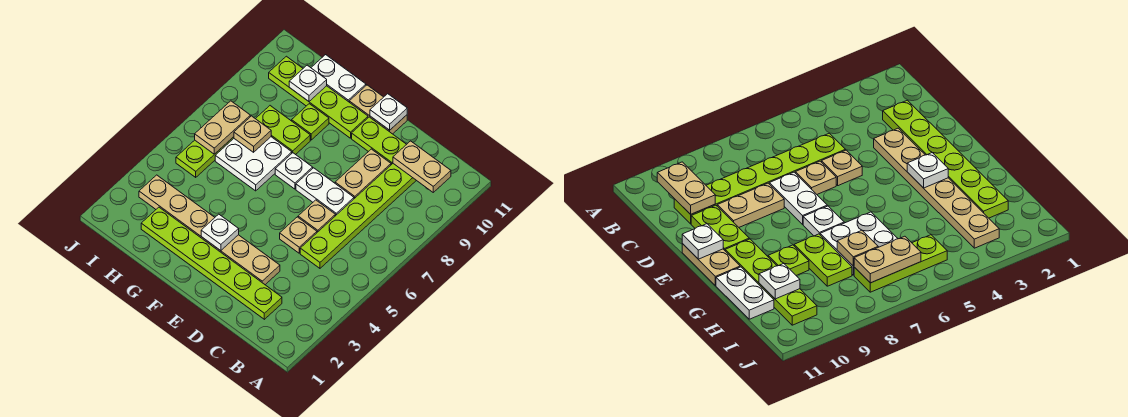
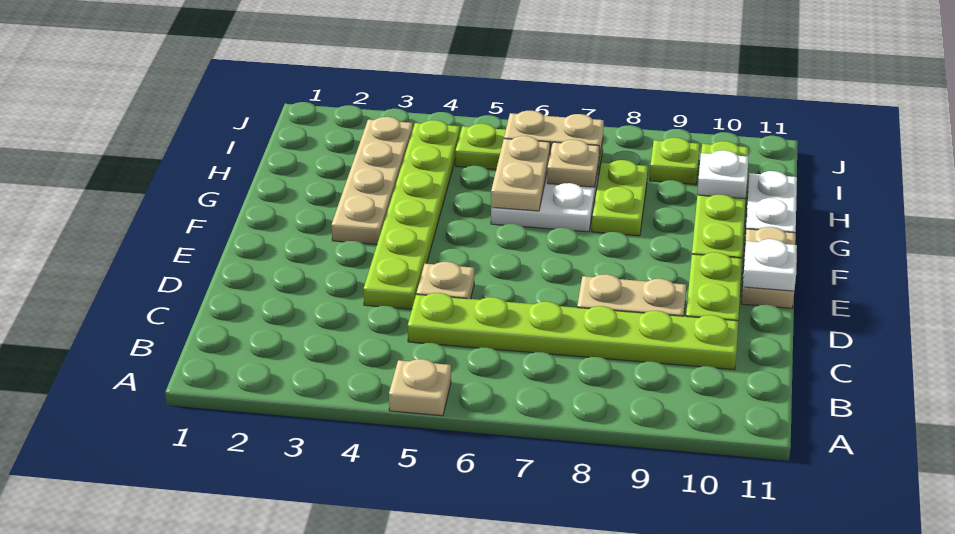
tan plate B10:C10 level 2 -> tan plate G6:H6 level 2
lime plate C2:H2 level 1 -> lime plate D4:I4 level 1
tan plate D3:I3 level 1 -> tan plate F3:I3 level 1
tan plate D6 level 1 -> tan plate A5 level 1
white plate D7:E7 level 1 -> none
white plate F3 level 2 -> none
white plate F7 level 1 -> none
lime plate G9 level 1 -> lime plate I9 level 1

